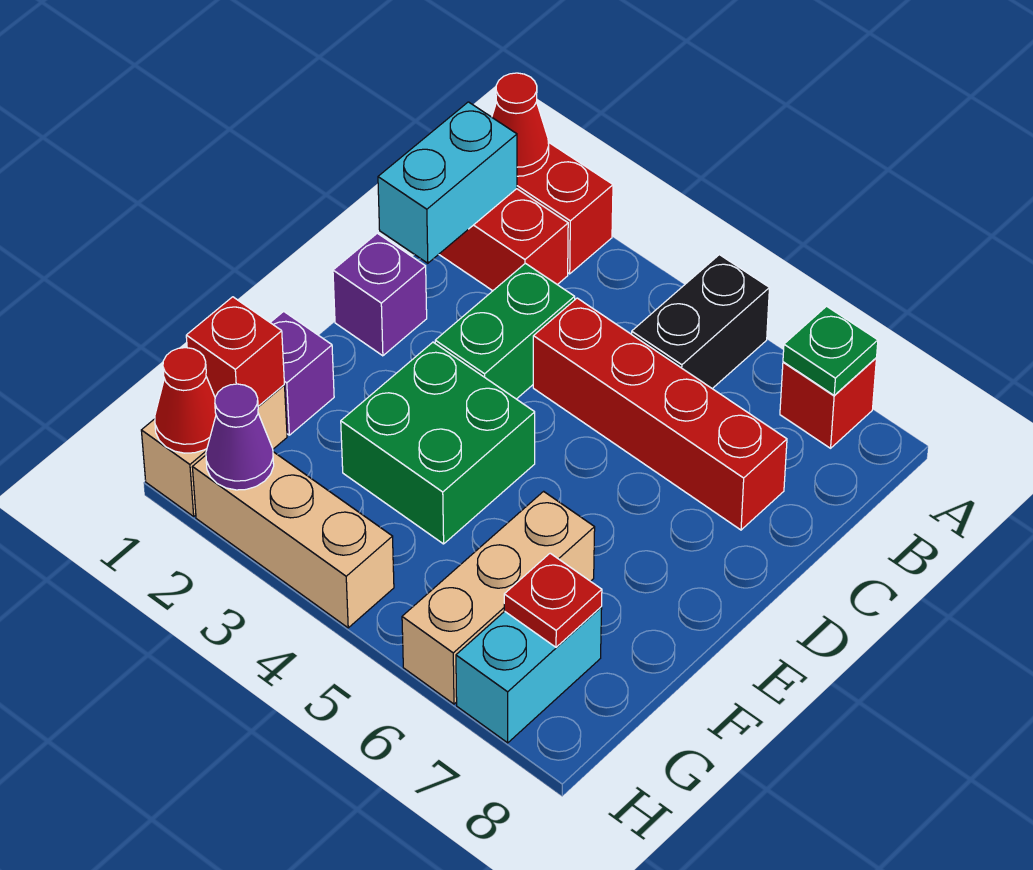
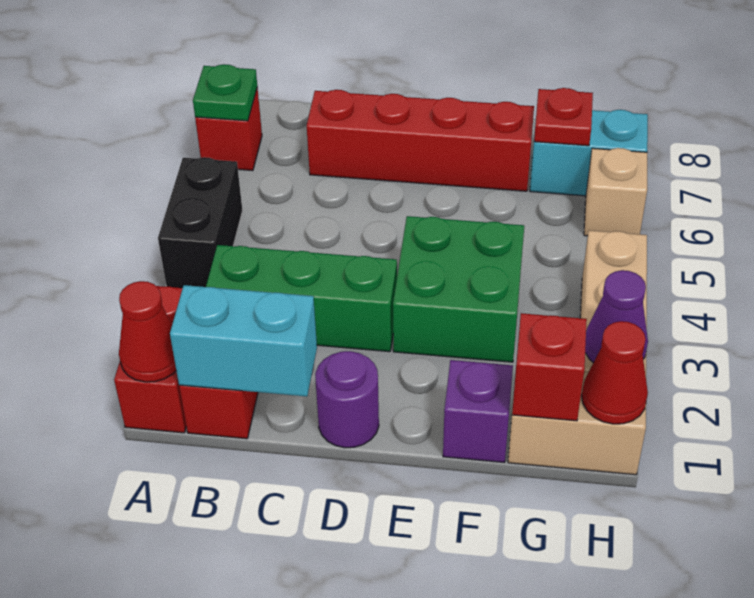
black brick A5:B5 level 1 -> black brick A4:A5 level 1
green brick C3:D3 level 1 -> green brick B3:D3 level 1
red brick C4:C7 level 1 -> red brick C7:F7 level 1
purple brick D1 level 1 -> purple round brick D1 level 1
tan brick F6:H6 level 1 -> tan brick H6 level 1

